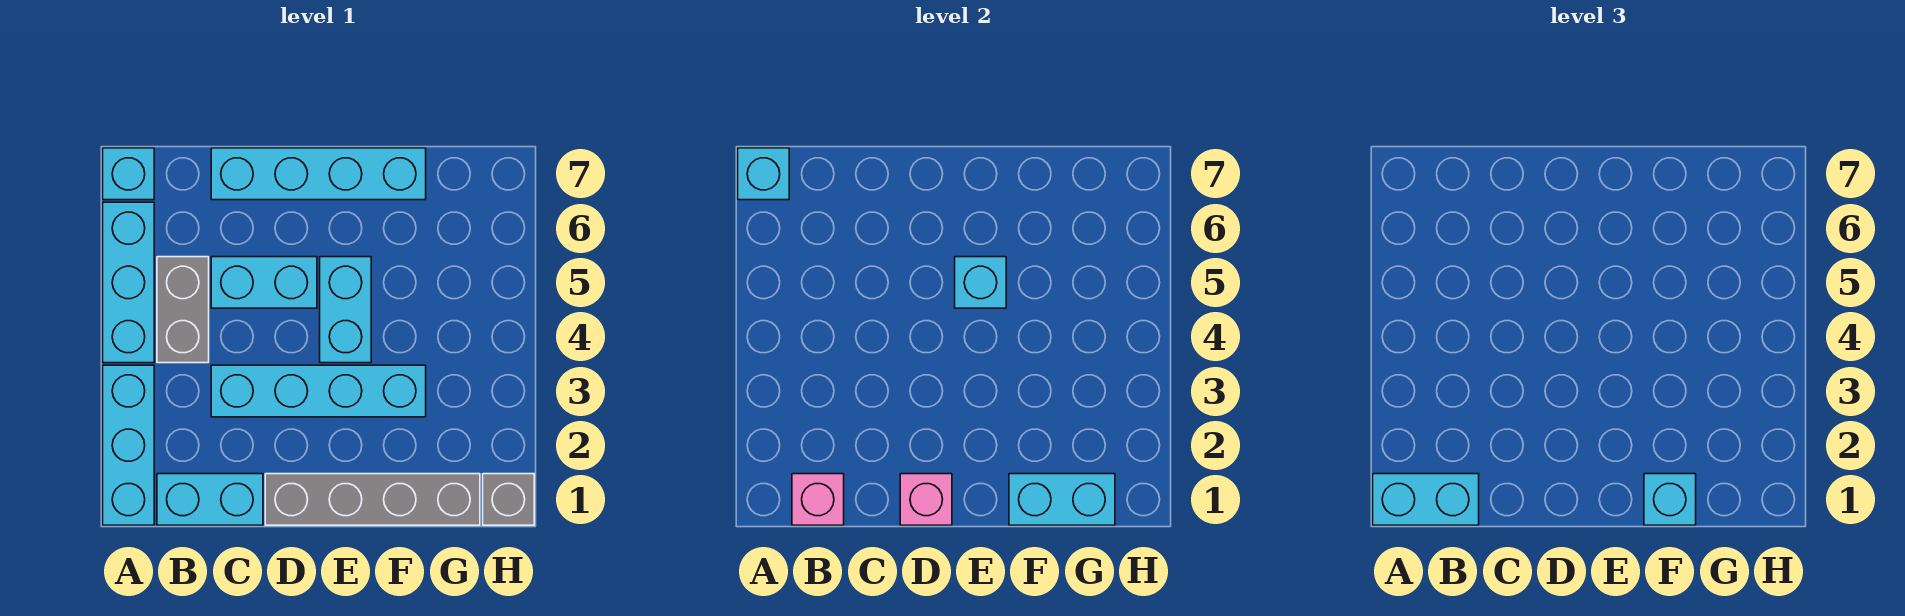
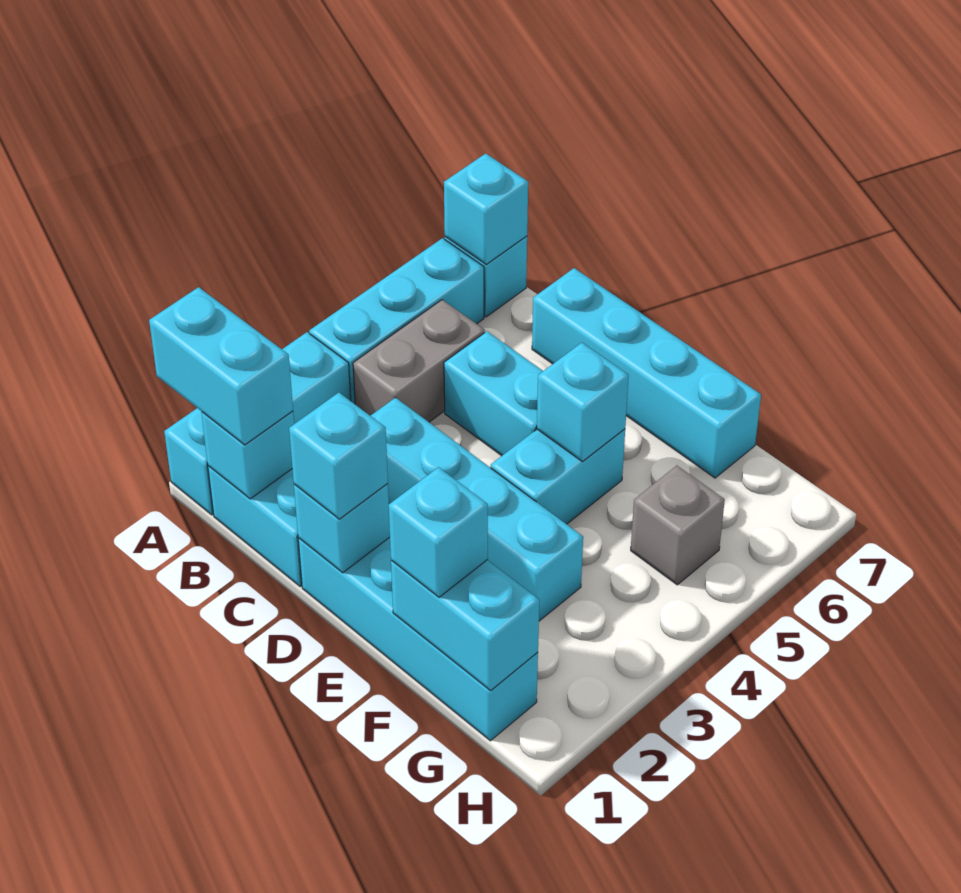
pink brick B1 level 2 -> cyan brick B1 level 2
grey brick D1:G1 level 1 -> cyan brick D1:G1 level 1
pink brick D1 level 2 -> cyan brick D1 level 2
none -> cyan brick D1 level 3
grey brick H1 level 1 -> grey brick G5 level 1

